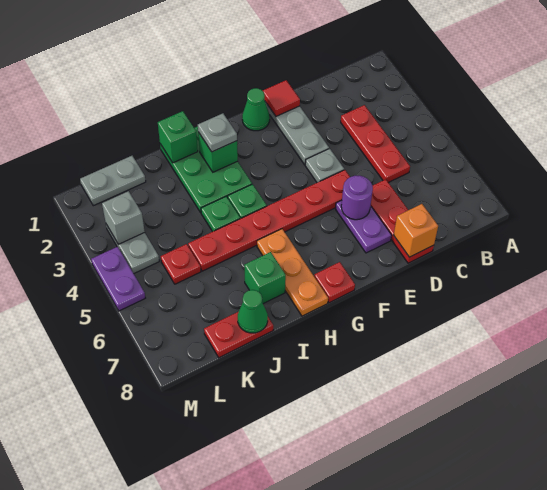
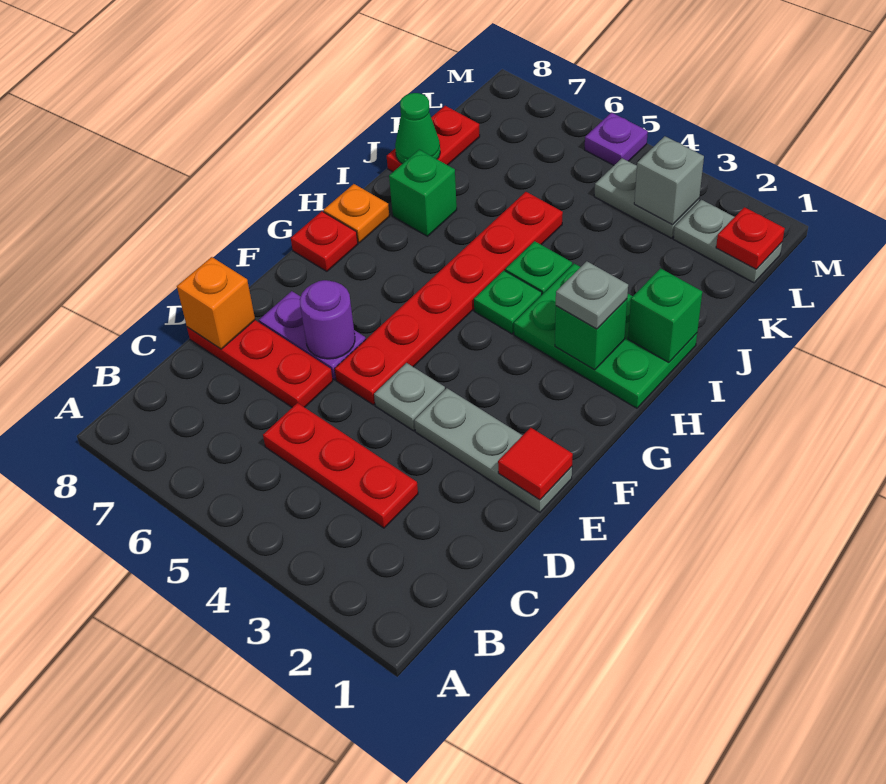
green cone F1 level 1 -> none
orange plate H6:H8 level 1 -> orange plate H8 level 1
grey plate K1:L1 level 1 -> grey plate L1:L2 level 1
red plate K5 level 1 -> red plate L1 level 2
purple plate M4:M5 level 1 -> purple plate M5 level 1

